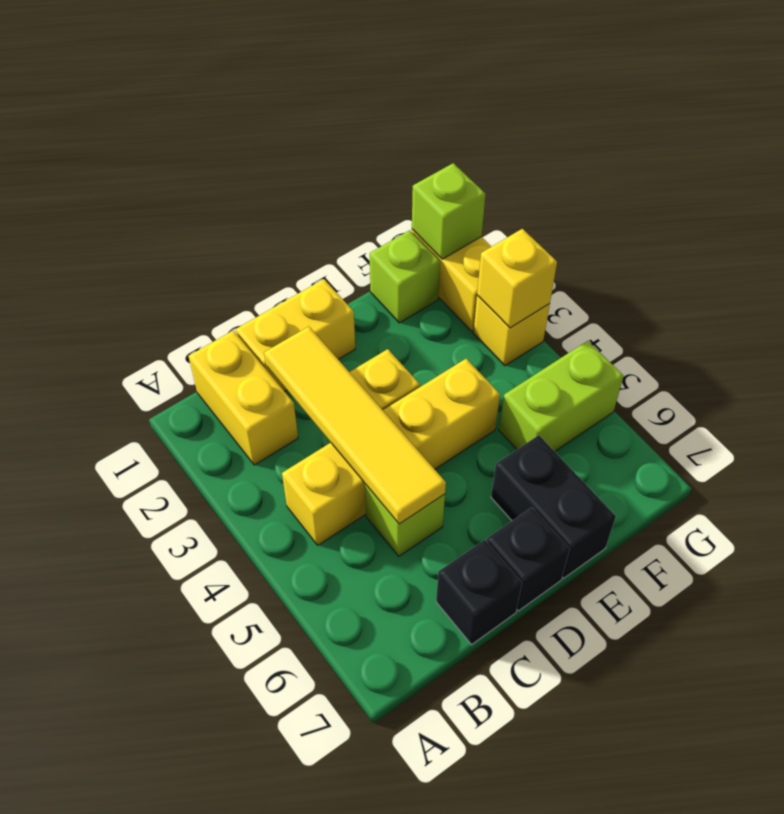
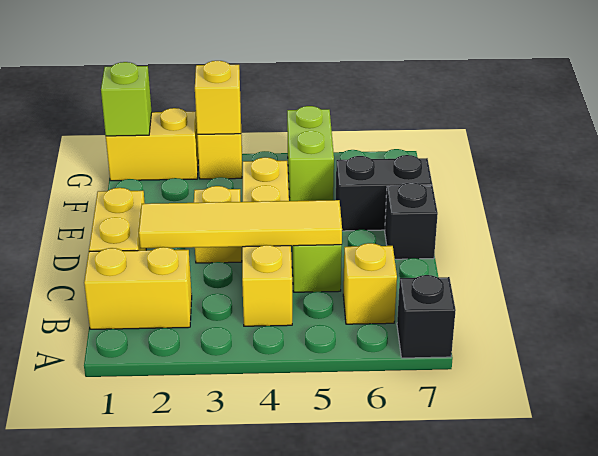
none -> yellow brick B6 level 1
black brick C7 level 1 -> black brick A7 level 1
lime brick F1 level 1 -> none

